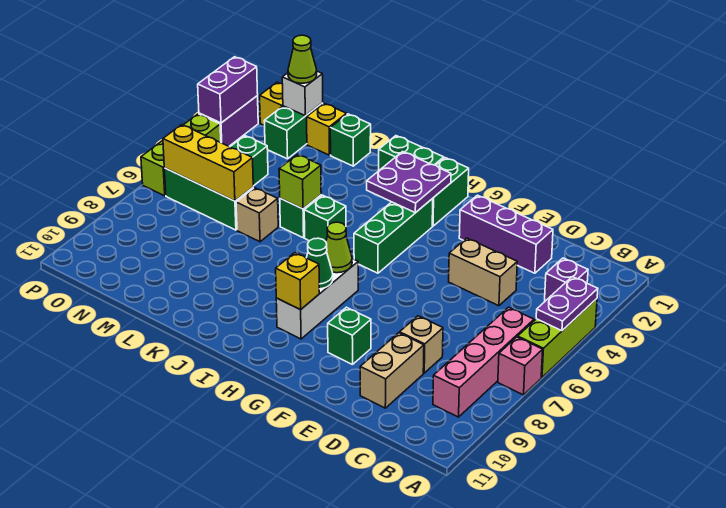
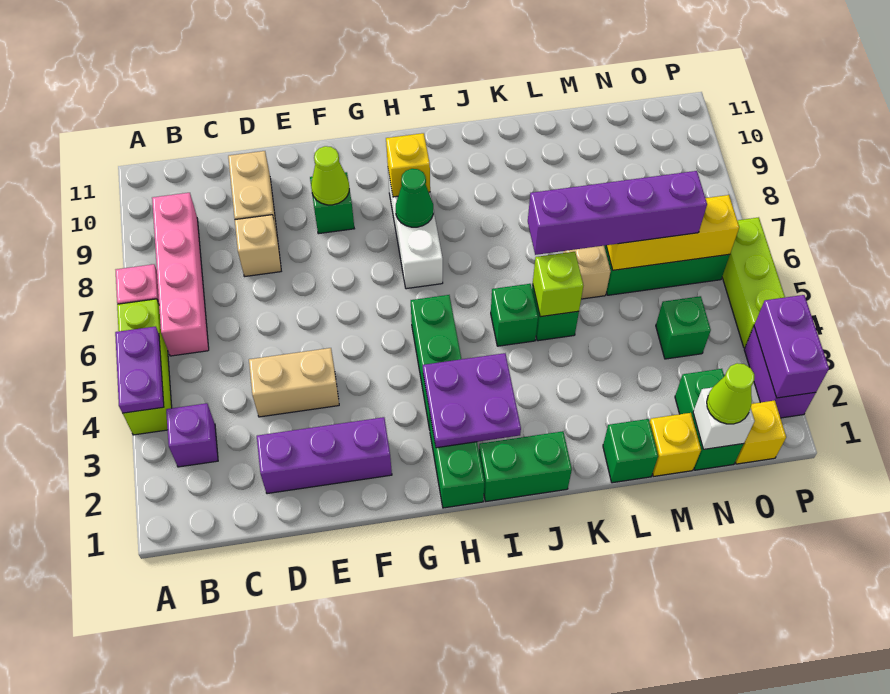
lime cone H7 level 2 -> lime cone F9 level 2
none -> purple brick K6:N6 level 3

